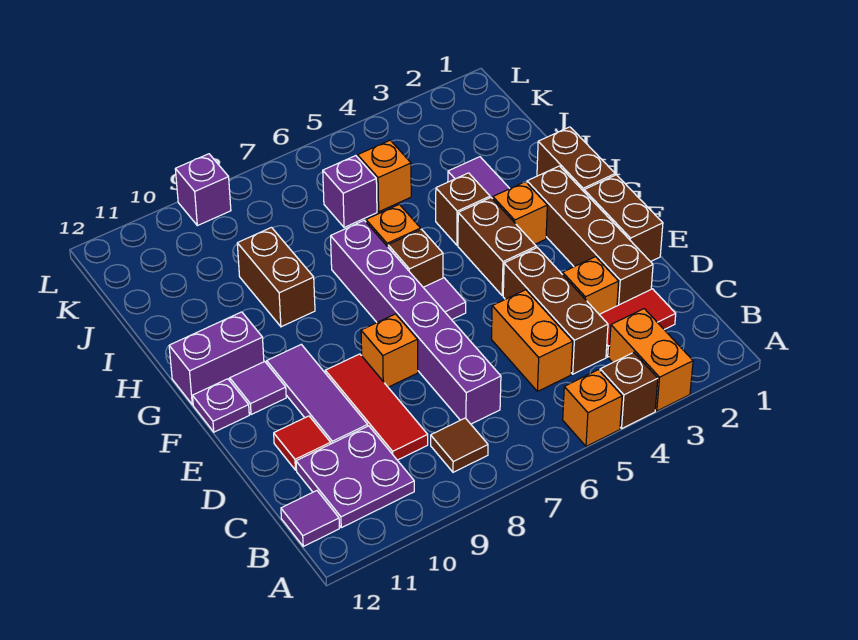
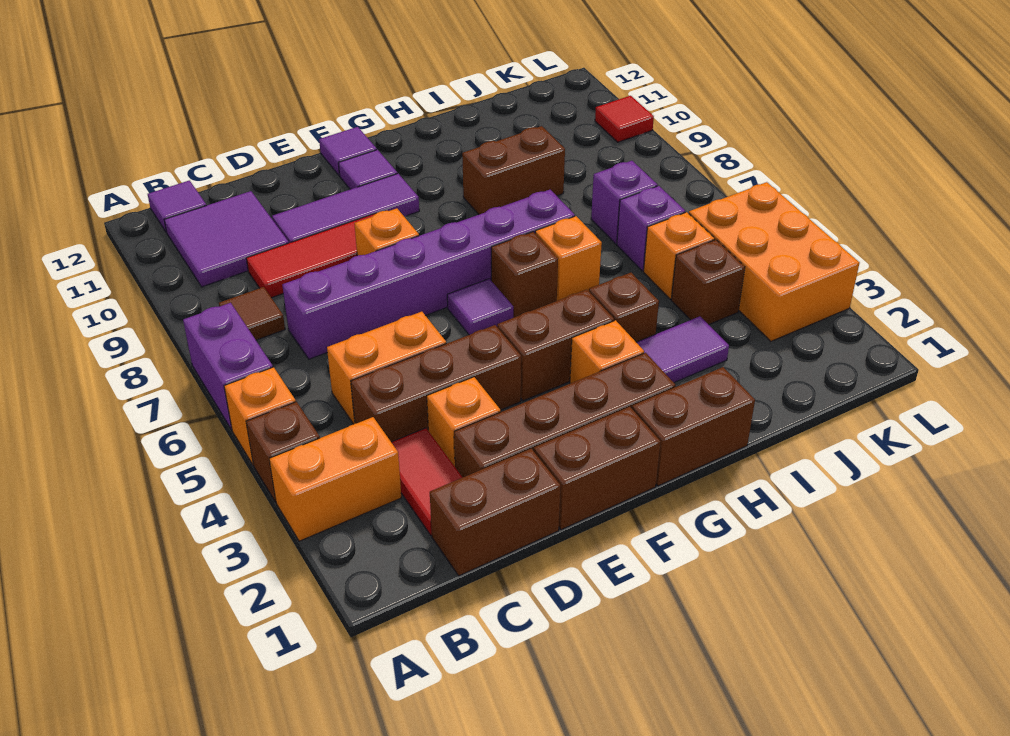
purple plate B10:C11 level 1 -> purple tile B10:C11 level 1
none -> brown brick C1:D1 level 1
red tile D11 level 1 -> red tile L10 level 1
purple plate F12 level 1 -> purple tile F12 level 1
purple brick G11:G12 level 1 -> purple brick A6:A7 level 1
none -> brown brick J4 level 1
none -> orange brick K3:L5 level 1
purple brick L9 level 1 -> purple brick J7 level 1

